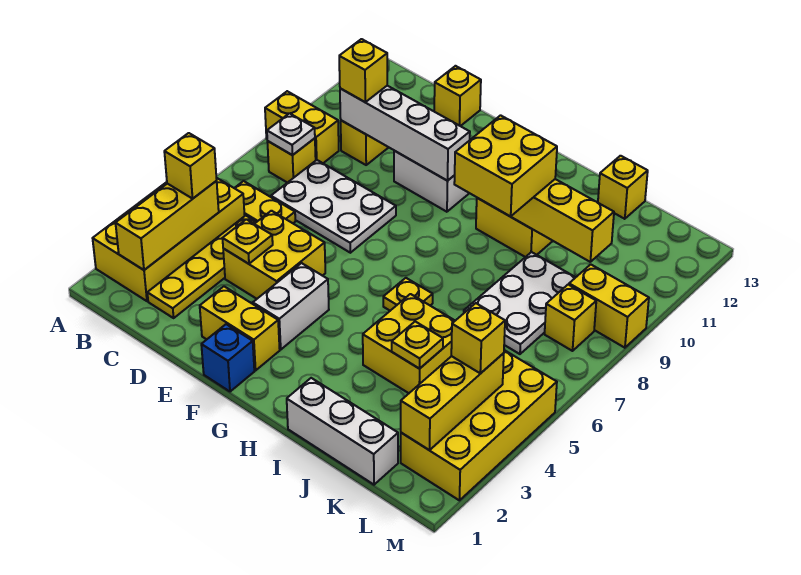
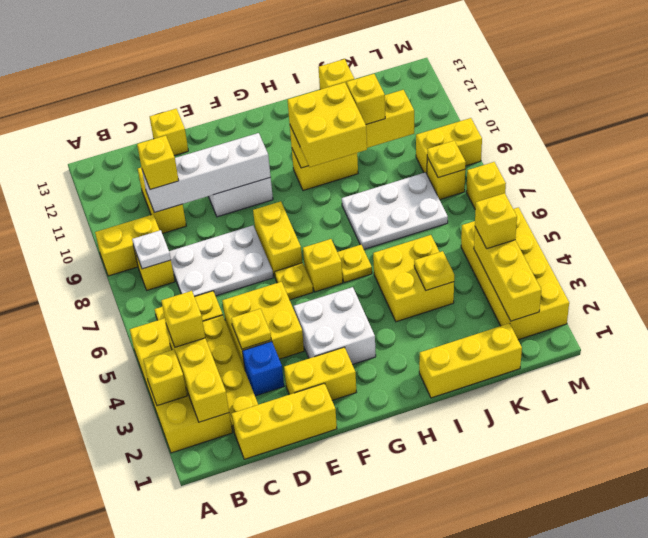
none -> yellow brick A3 level 2
none -> yellow brick C1:E1 level 1
blue brick F1 level 1 -> blue brick D3 level 1
white brick F3:F4 level 1 -> white brick F3:G4 level 1
none -> yellow plate F6 level 1
none -> yellow brick F7:F8 level 1
none -> yellow brick G6 level 1
white brick I1:K1 level 1 -> yellow brick I1:K1 level 1
white plate J7:K9 level 1 -> white plate I7:K8 level 1
none -> yellow brick J10 level 3
none -> yellow plate L8 level 2
none -> yellow brick M7 level 1

